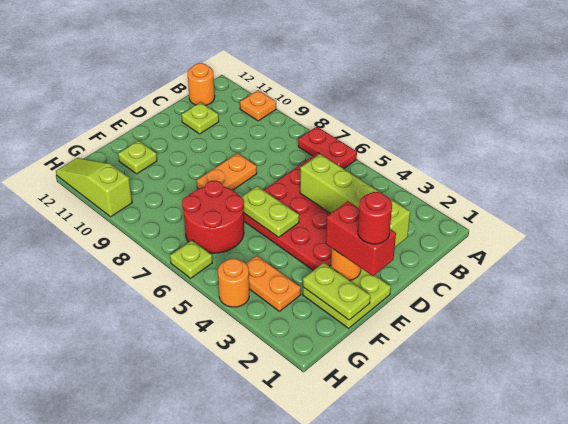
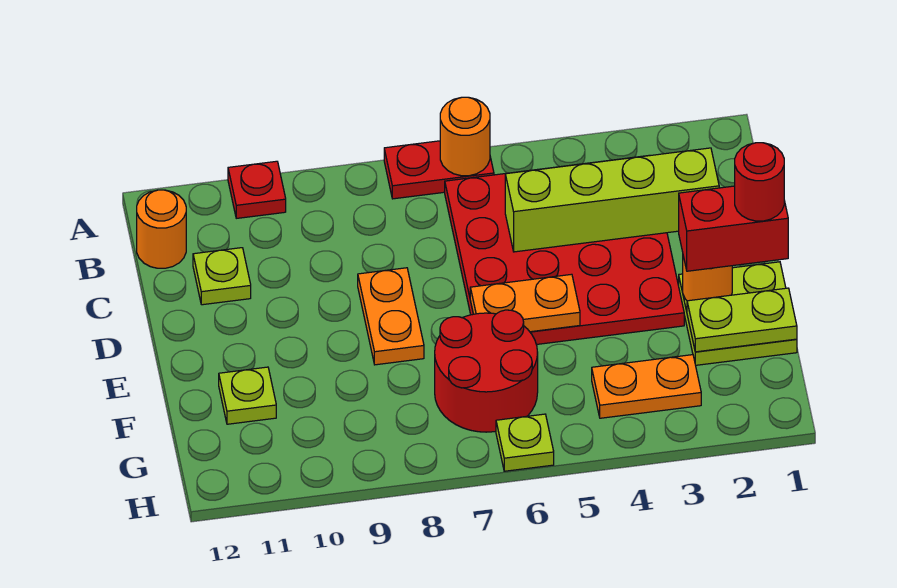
orange plate A10 level 1 -> red plate A10 level 1
lime plate E5:E6 level 2 -> orange plate E5:E6 level 2
orange round brick H4 level 1 -> orange round brick A6 level 2
lime slope H10:H12 level 1 top 10 -> none

